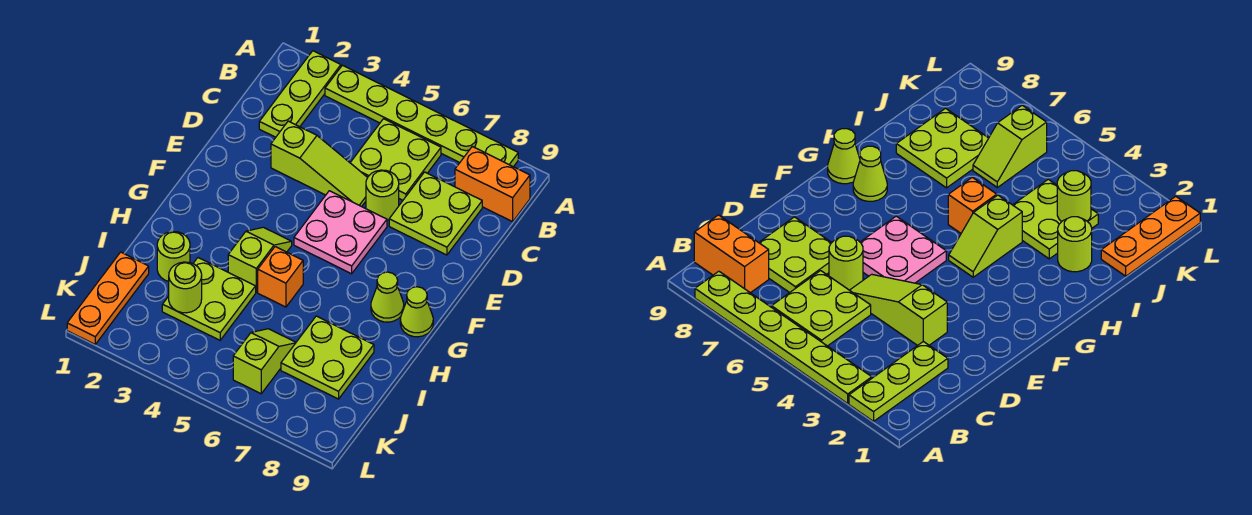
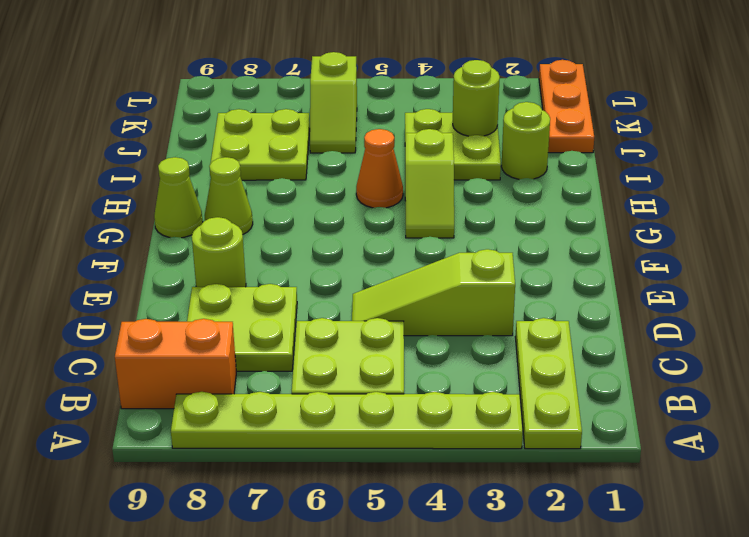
lime round brick D6 level 1 -> lime round brick E8 level 1
pink plate E5:F6 level 1 -> none
orange brick H5 level 1 -> orange cone H5 level 1

